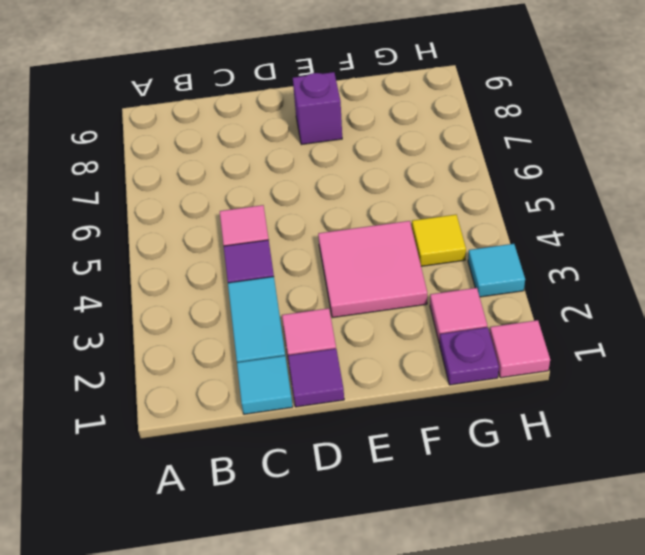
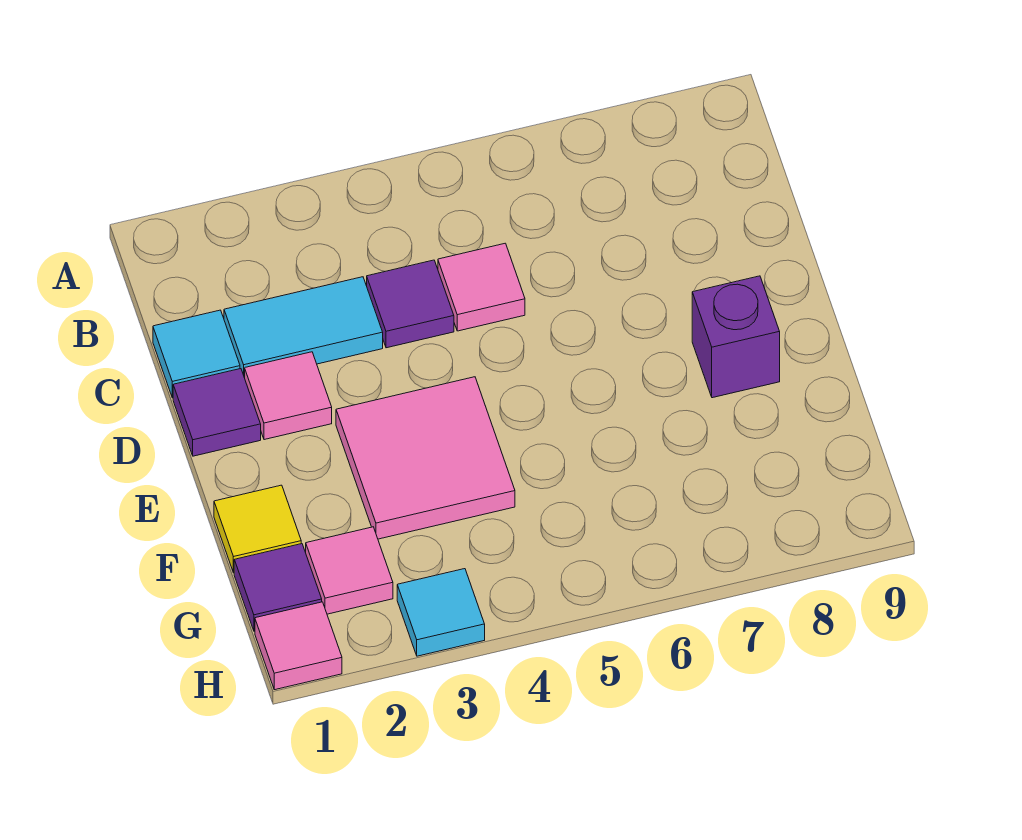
purple plate G1 level 1 -> purple tile G1 level 1
yellow tile G4 level 1 -> yellow tile F1 level 1

